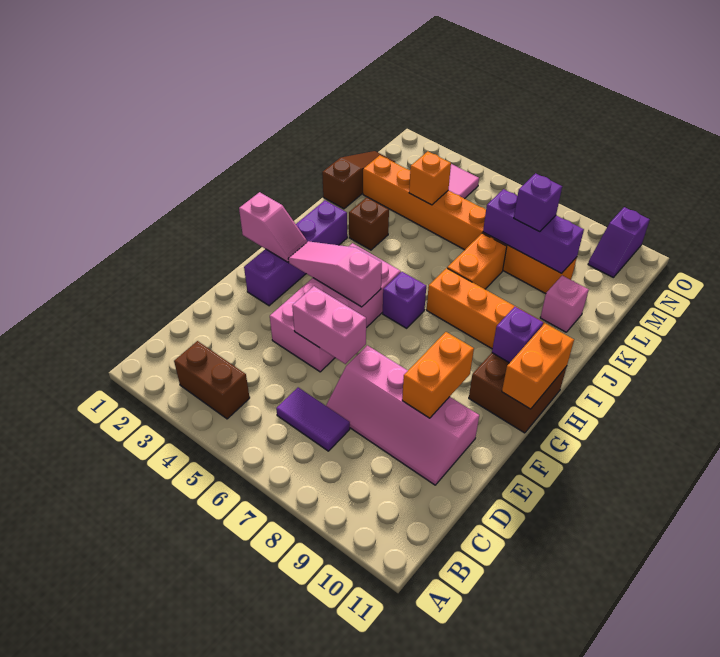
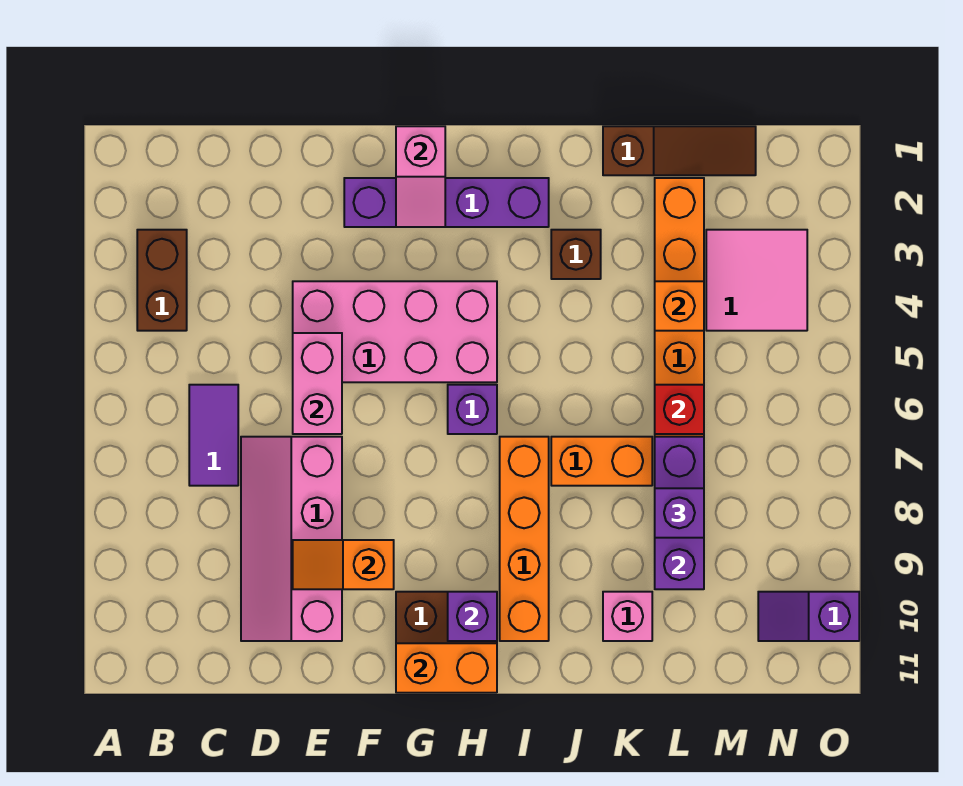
orange brick E9:F9 level 2 -> orange slope E9:F9 level 2 top F
pink slope G3:G5 level 2 top 5 -> none
none -> red brick L6 level 2

